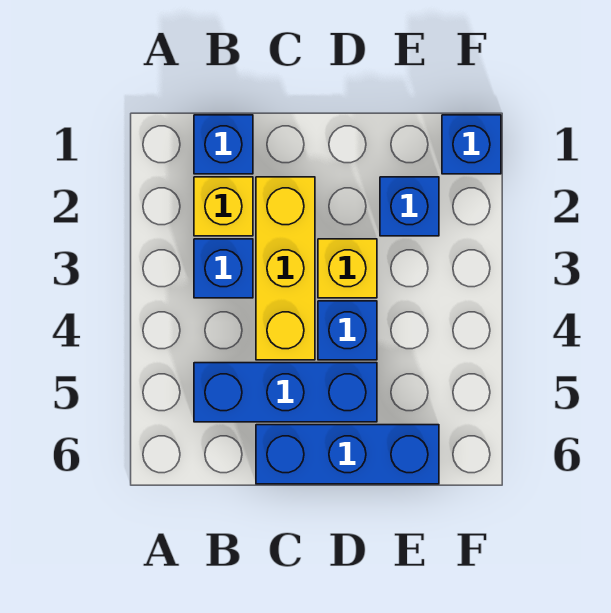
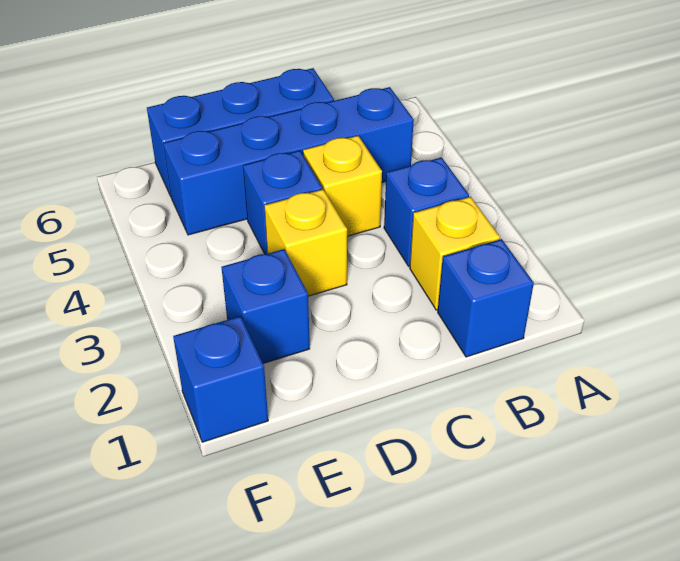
blue brick B5:D5 level 1 -> blue brick B5:E5 level 1
yellow brick C2:C4 level 1 -> yellow brick C4 level 1

